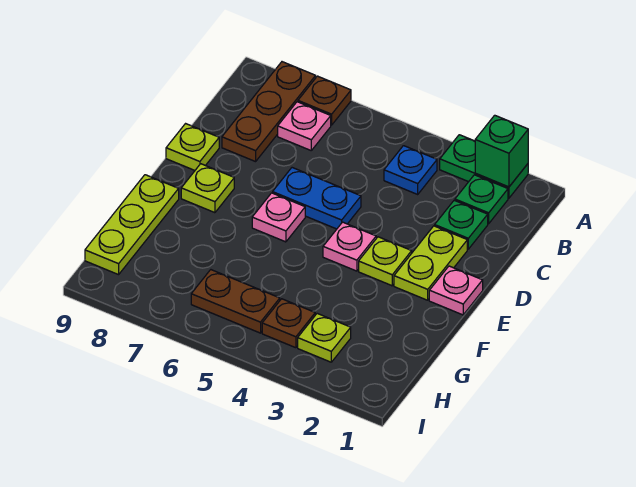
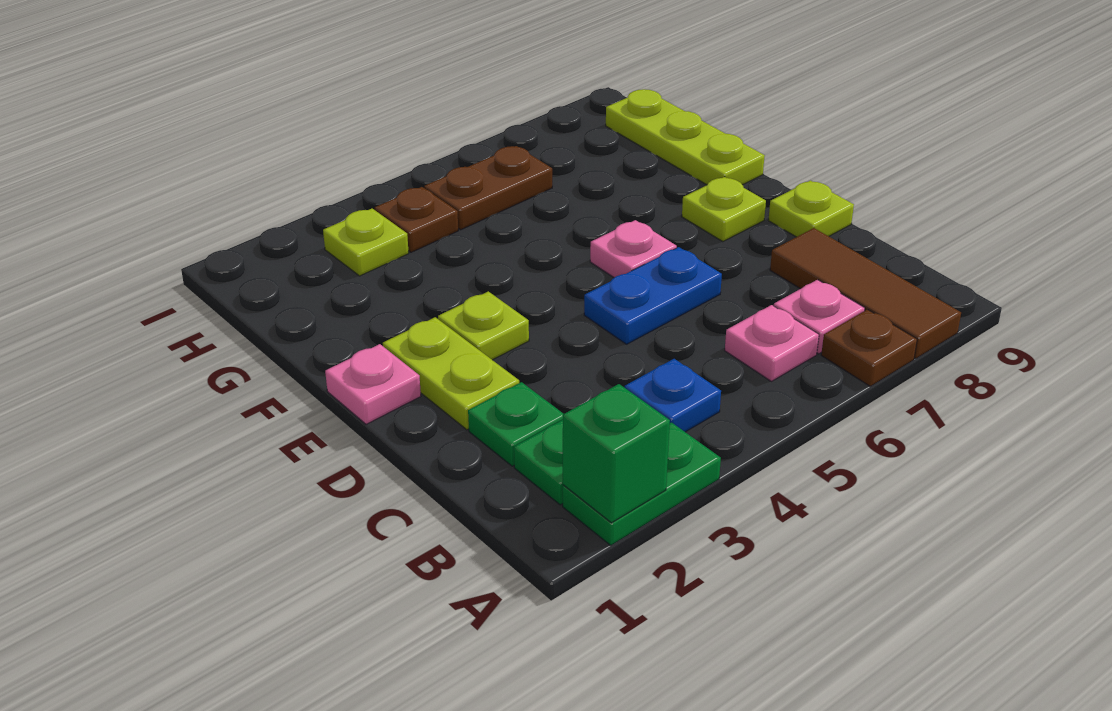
brown plate A8:C8 level 1 -> brown tile A8:C8 level 1
pink plate E4 level 1 -> pink plate B6 level 1

